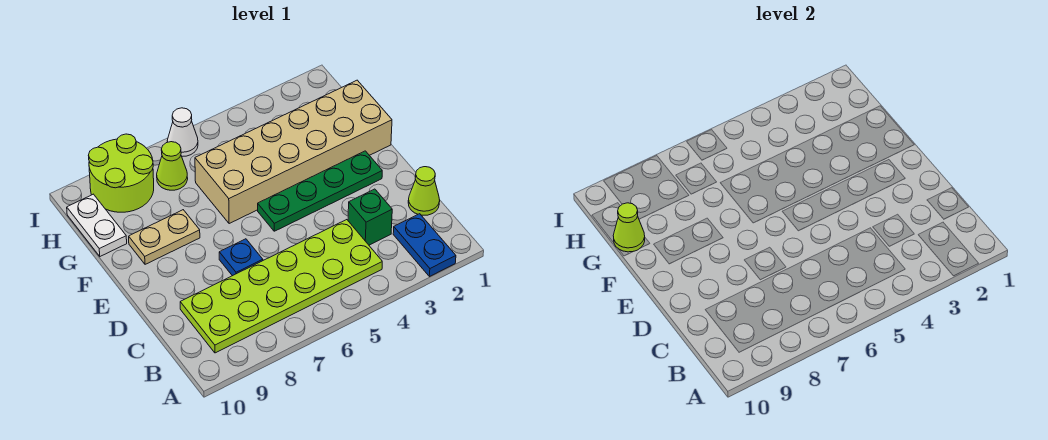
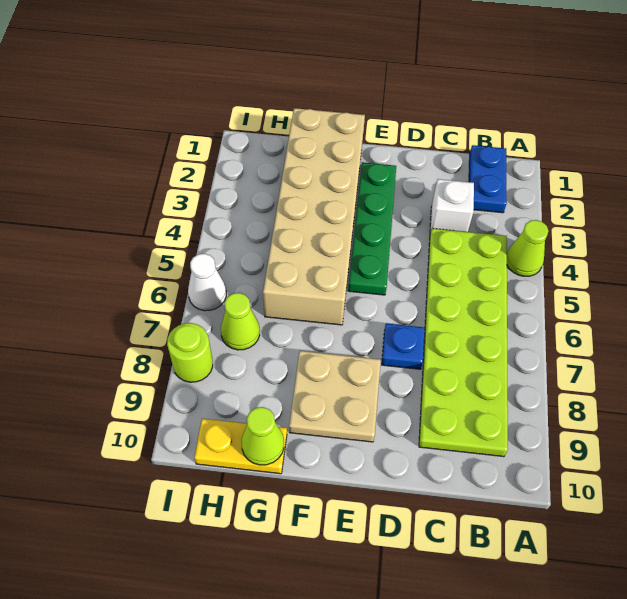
blue plate A2:B2 level 1 -> blue plate B1:B2 level 1
lime cone C1 level 1 -> lime cone A4 level 1
green brick C3 level 1 -> white brick C3 level 1
tan plate F8:F9 level 1 -> tan plate E8:F9 level 1
white plate G10:H10 level 1 -> yellow plate G10:H10 level 1
lime round brick H8:I9 level 1 -> lime round brick I8 level 1

